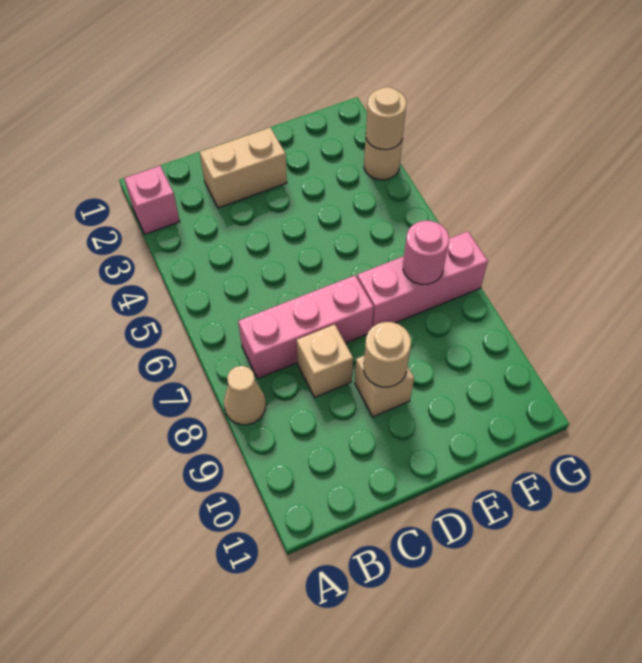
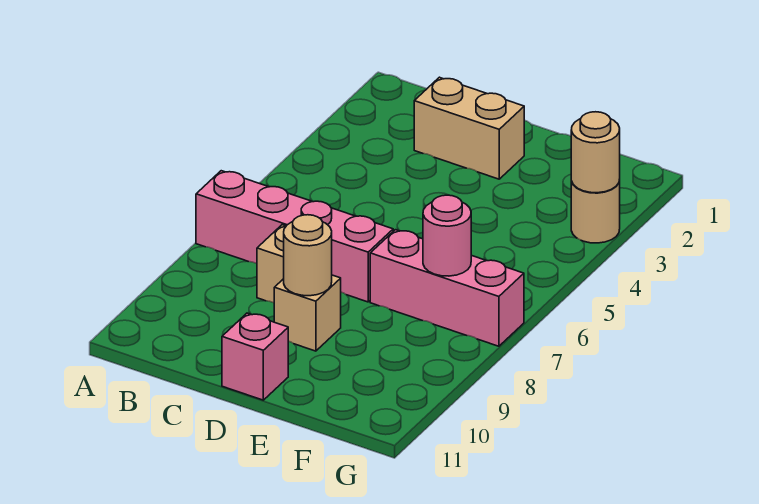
pink brick A2 level 1 -> pink brick D11 level 1
tan cone A8 level 1 -> none
pink brick B7:D7 level 1 -> pink brick A7:D7 level 1

